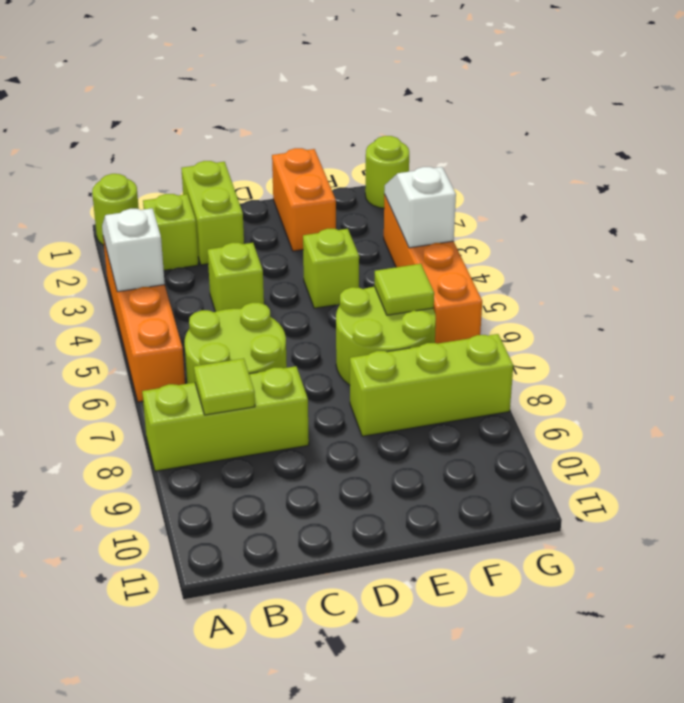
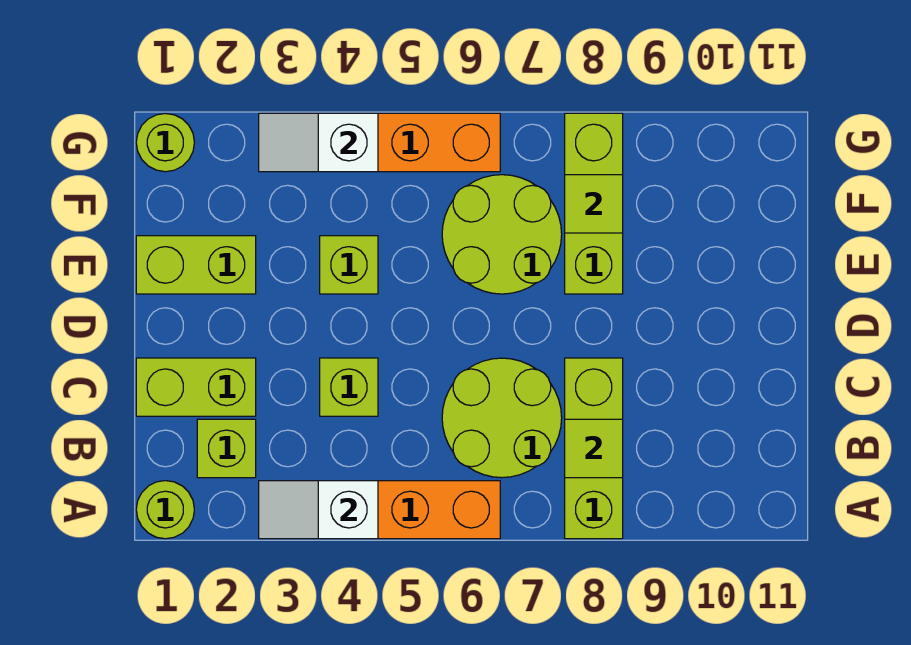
orange brick E1:E2 level 1 -> lime brick E1:E2 level 1
lime tile F6 level 2 -> lime tile F8 level 2

